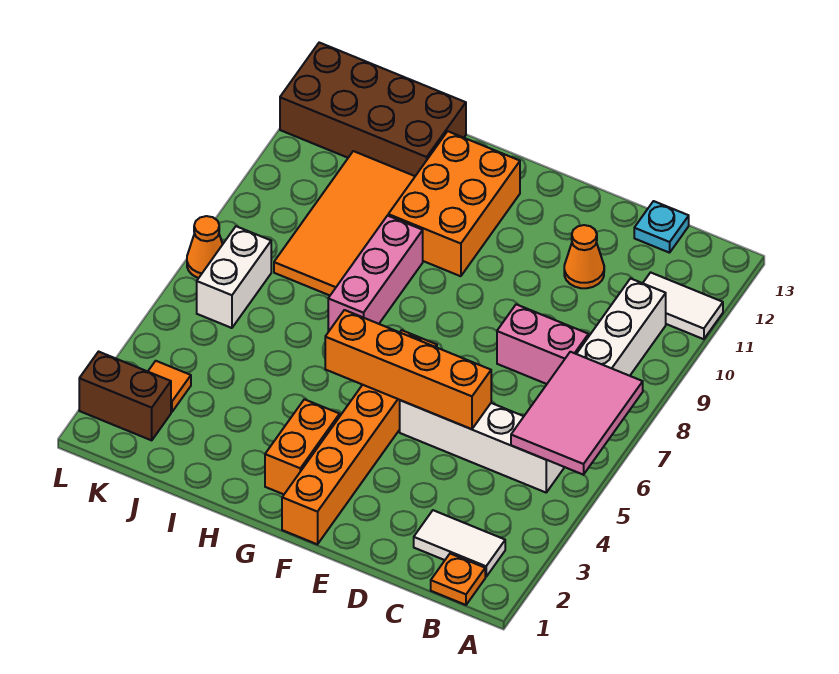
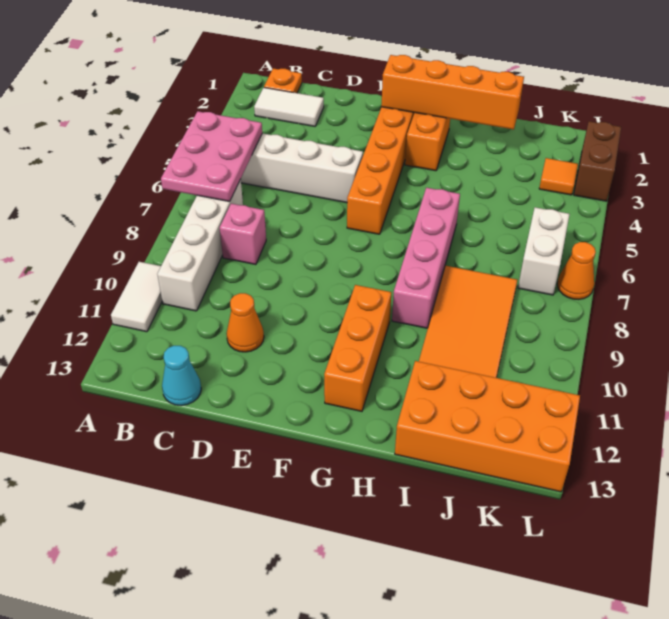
pink tile A5:B7 level 2 -> pink plate A5:B7 level 2
white tile A11:B11 level 1 -> white tile A10:A11 level 1
pink brick C8:D8 level 1 -> pink brick C8 level 1
cyan plate C13 level 1 -> cyan cone C13 level 1
orange brick D5:G5 level 2 -> orange brick F2:I2 level 2
orange brick G10:H12 level 1 -> orange brick G10:G12 level 1
pink brick H7:H9 level 1 -> pink brick H6:H9 level 1
brown brick I12:L13 level 1 -> orange brick I12:L13 level 1
brown brick K2:L2 level 1 -> brown brick L2:L3 level 1

